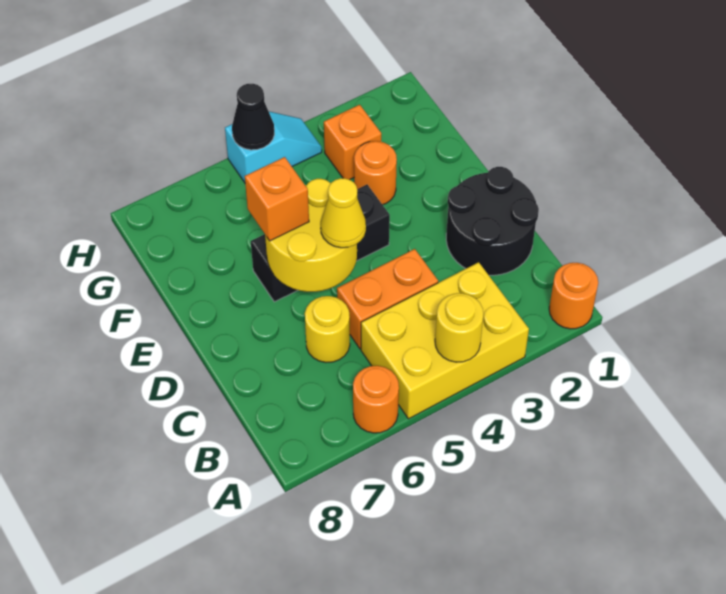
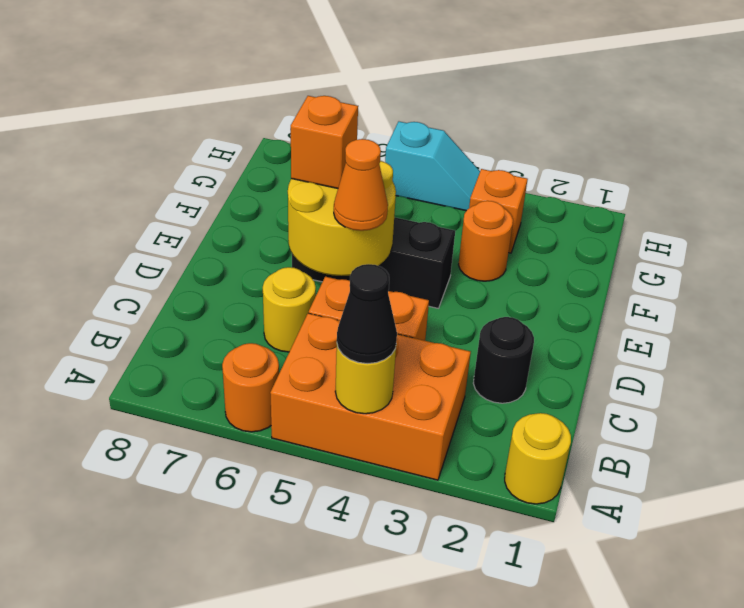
orange round brick A1 level 1 -> yellow round brick A1 level 1
yellow brick A3:B5 level 1 -> orange brick A3:B5 level 1
black round brick C1:D2 level 1 -> black round brick C2 level 1
yellow cone D5 level 3 -> orange cone D5 level 3
black cone H5 level 2 -> black cone A4 level 3

